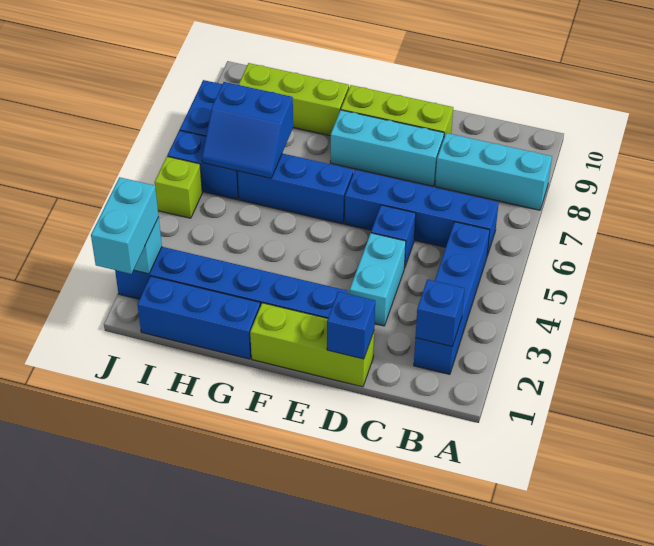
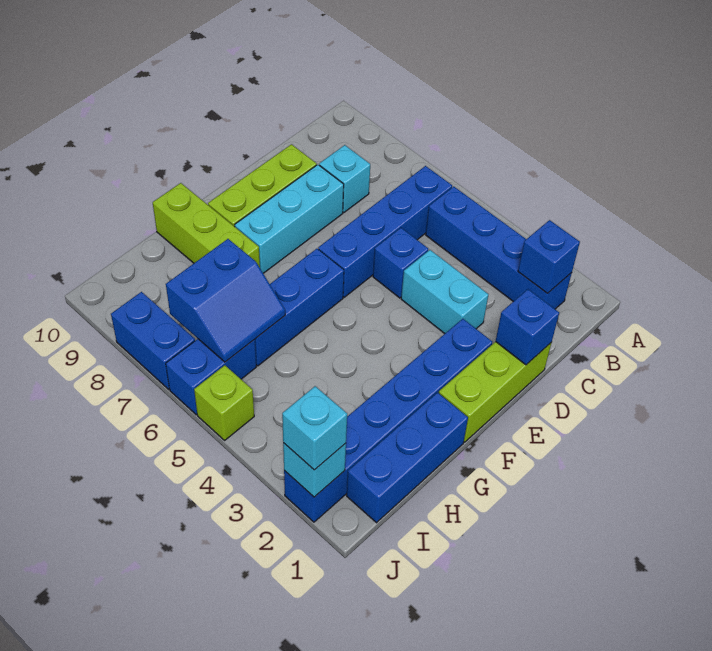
cyan brick A8:C8 level 1 -> cyan brick C8 level 1
lime brick G9:I9 level 1 -> lime brick G8:G10 level 1
cyan brick J1:J2 level 3 -> cyan brick J2 level 3

